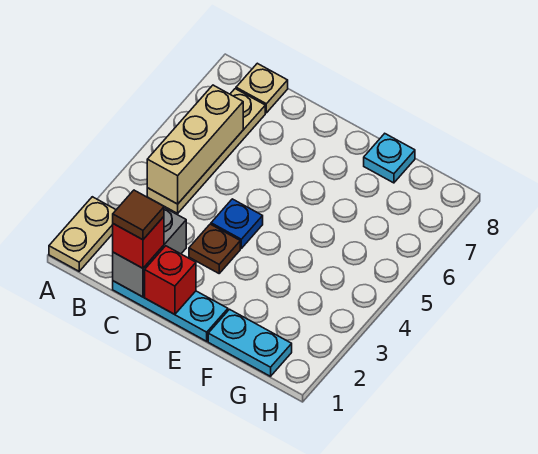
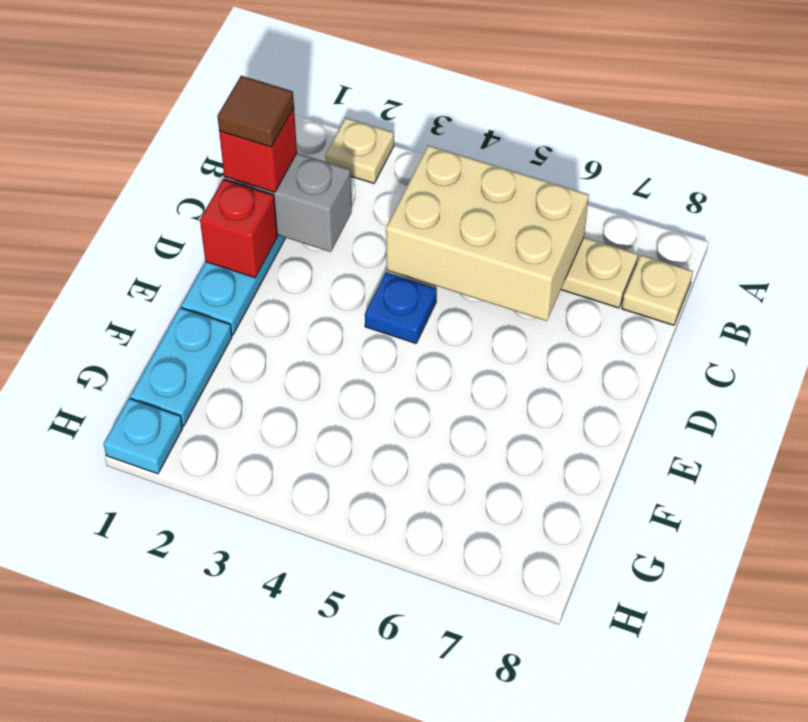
tan plate A1:A2 level 1 -> tan plate A2 level 1
tan brick B4:B6 level 2 -> tan brick B4:C6 level 2
brown plate D3 level 1 -> none
cyan plate F8 level 1 -> cyan plate H1 level 1

